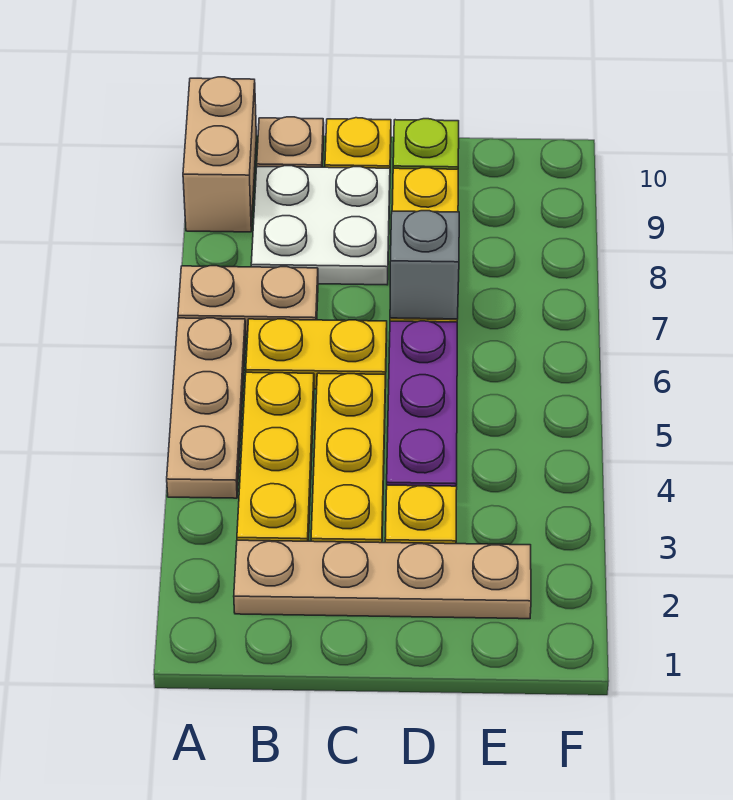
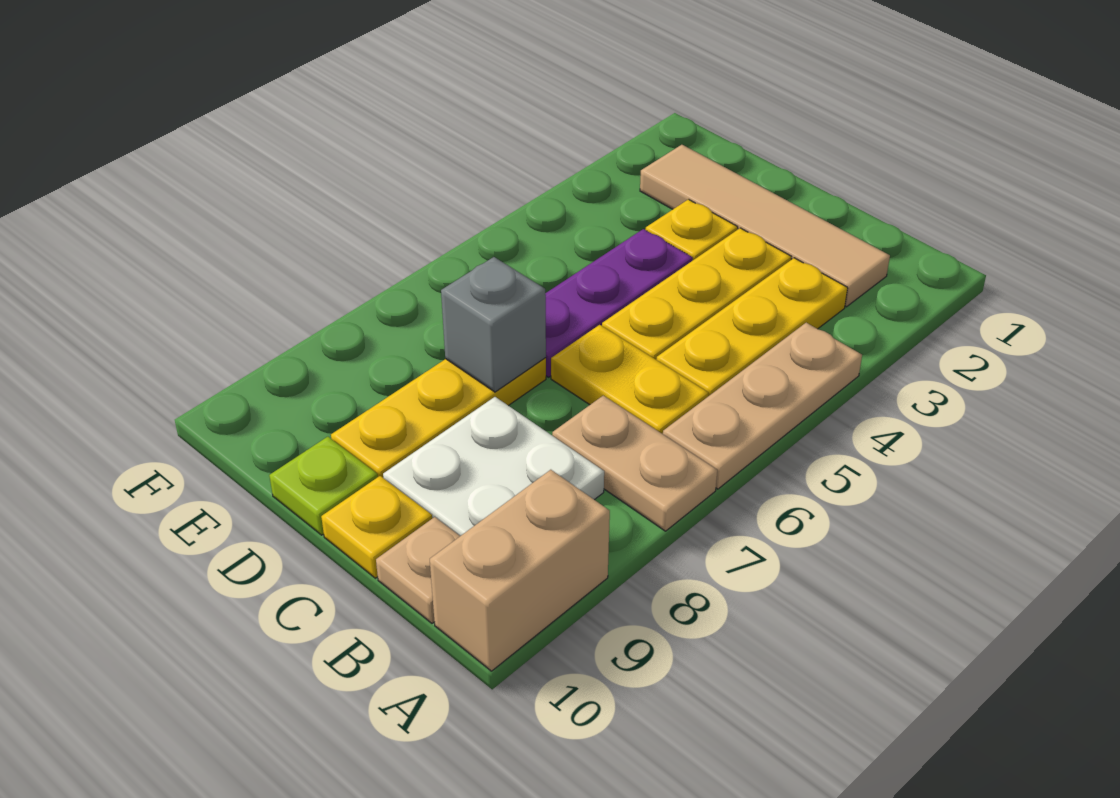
tan plate B2:E2 level 1 -> tan tile B2:E2 level 1

